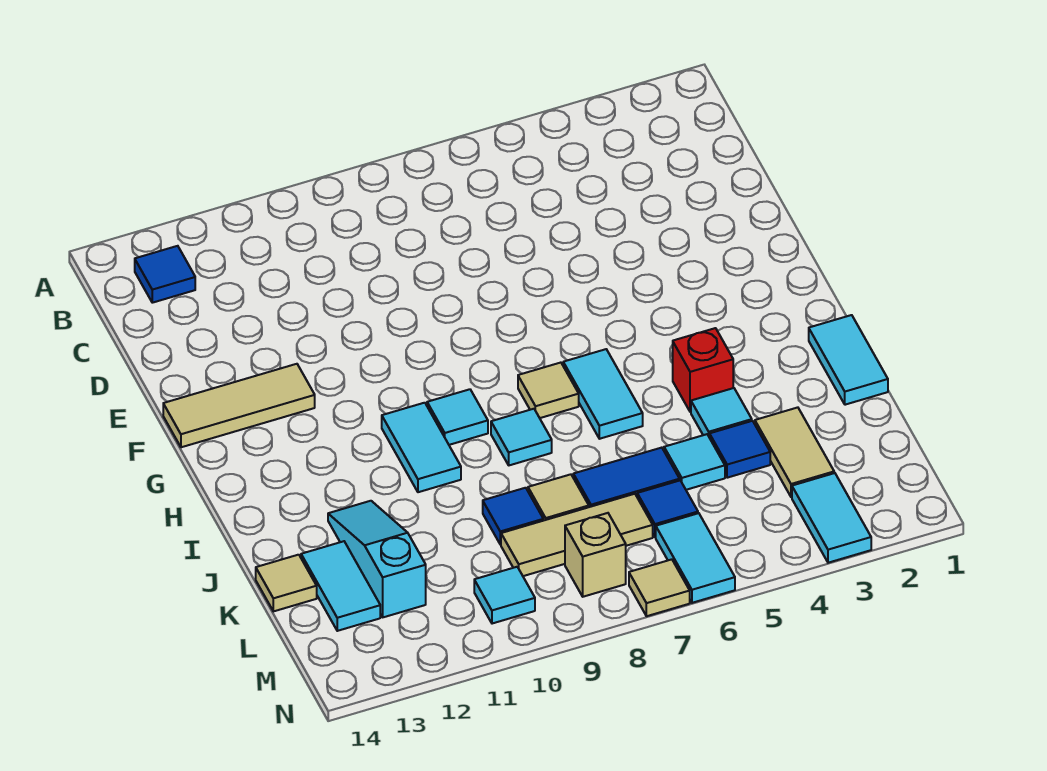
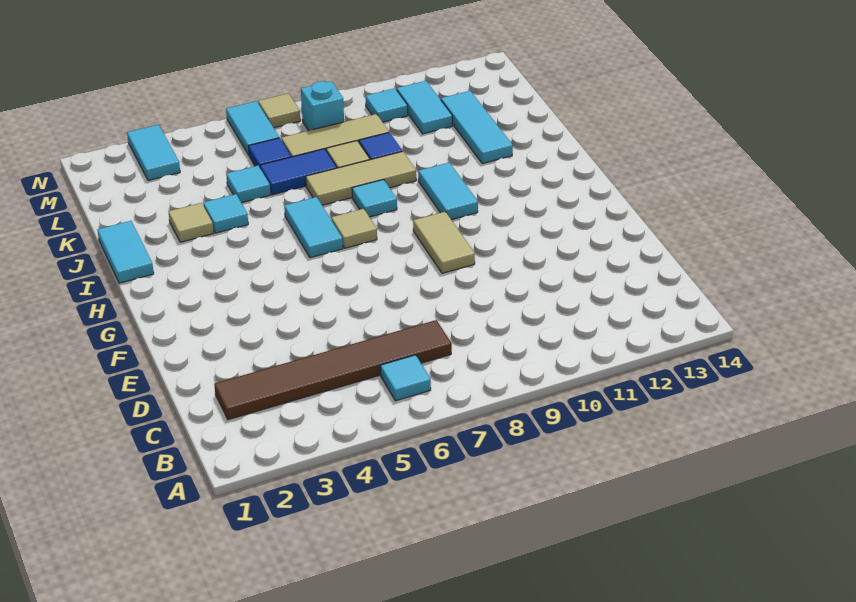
blue tile B13 level 1 -> none
none -> brown tile C2:C7 level 1
tan tile F12:F14 level 1 -> tan tile J7:J9 level 1
cyan tile H9 level 1 -> cyan tile B6 level 1
red brick I4 level 1 -> none
cyan slope J12:L12 level 1 top L -> cyan tile J12:L12 level 1
tan tile K3:L3 level 1 -> tan tile F9:G9 level 1
blue tile K4 level 1 -> none
cyan tile K13:L13 level 1 -> cyan tile L11:M11 level 1
tan tile K14 level 1 -> tan tile J3 level 1
tan brick M8 level 1 -> cyan brick M8 level 1

